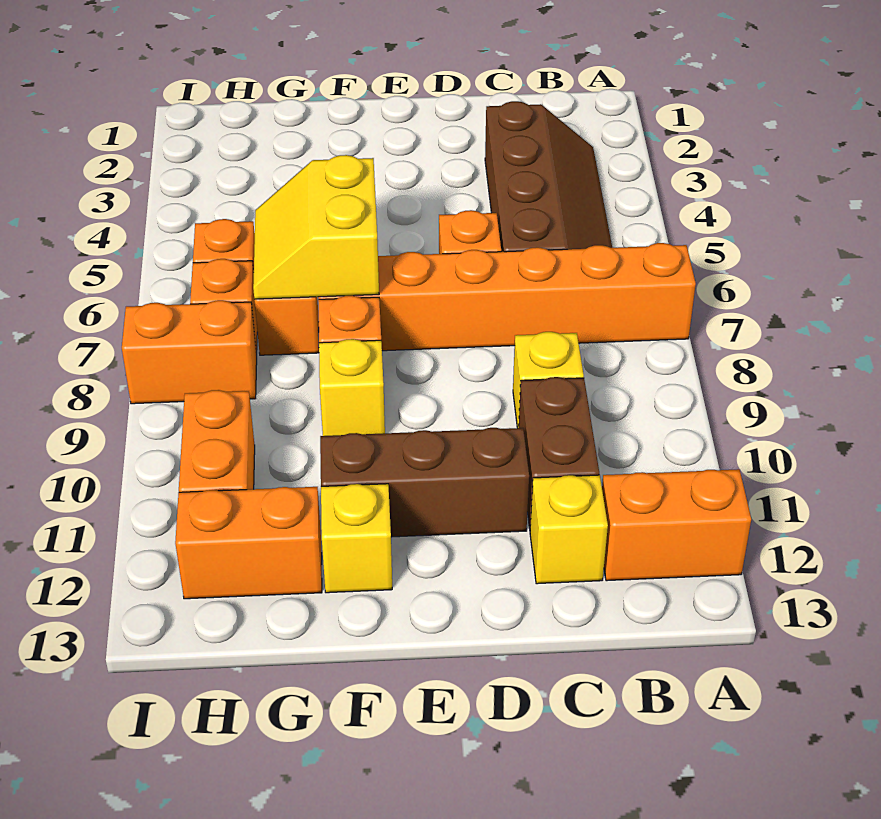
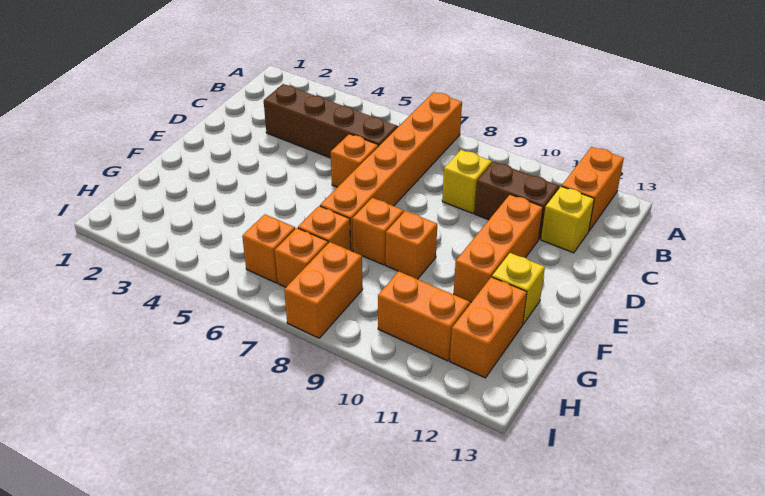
brown brick D11:F11 level 1 -> orange brick D11:F11 level 1
yellow slope F6:G7 level 2 top F -> none
yellow brick F9 level 1 -> orange brick F9 level 1

